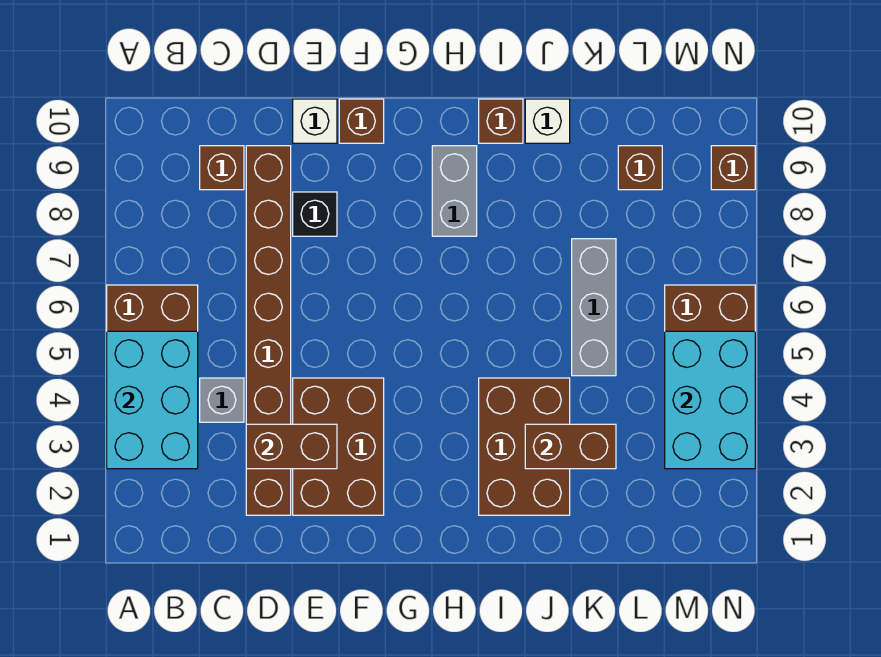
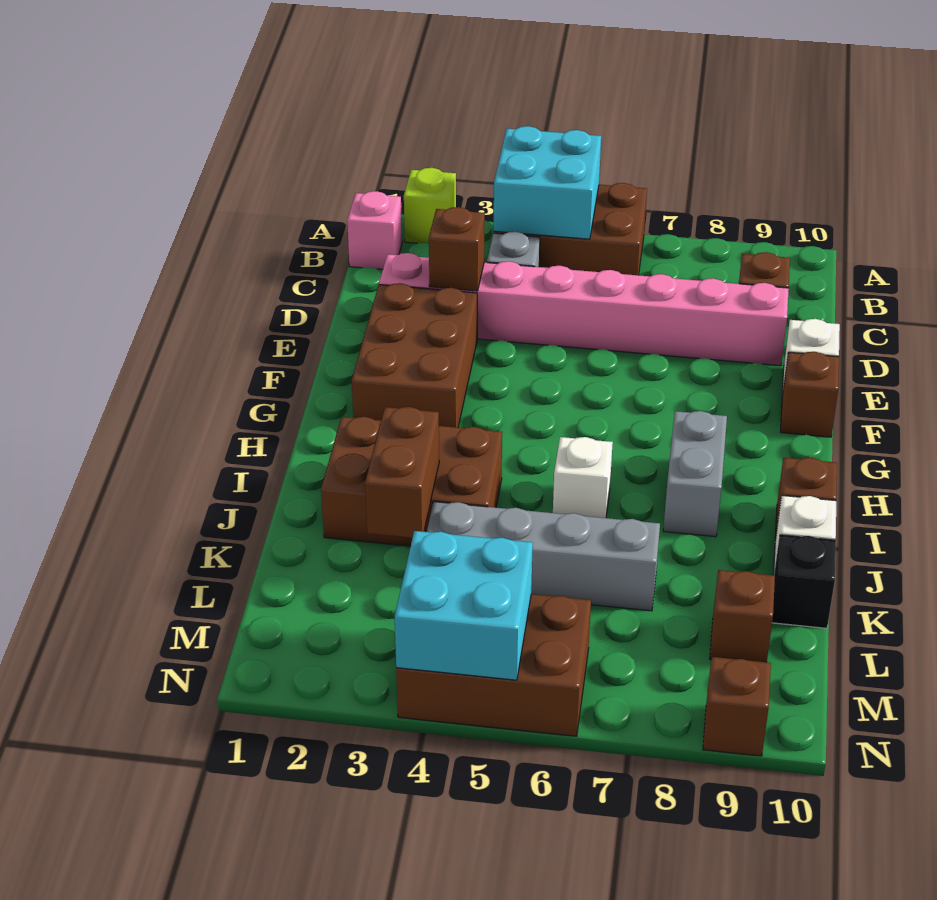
none -> lime brick A2 level 1
cyan brick A3:B5 level 2 -> cyan brick A4:B5 level 2
none -> pink brick B1 level 1
brown brick D2:D9 level 1 -> pink brick D2:D9 level 1
brown brick D3:E3 level 2 -> brown brick D3 level 2
brown brick E2:F4 level 1 -> brown brick E2:G3 level 1
black brick E8 level 1 -> black brick K10 level 1
grey brick H8:H9 level 1 -> grey brick H8:I8 level 1
none -> white brick I6 level 1
grey brick K5:K7 level 1 -> grey brick K4:K7 level 1
cyan brick M3:N5 level 2 -> cyan brick M4:N5 level 2

